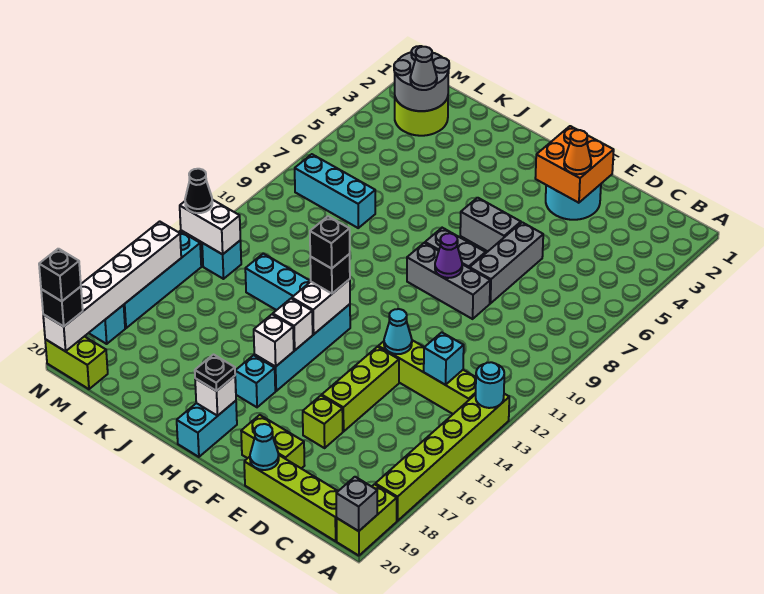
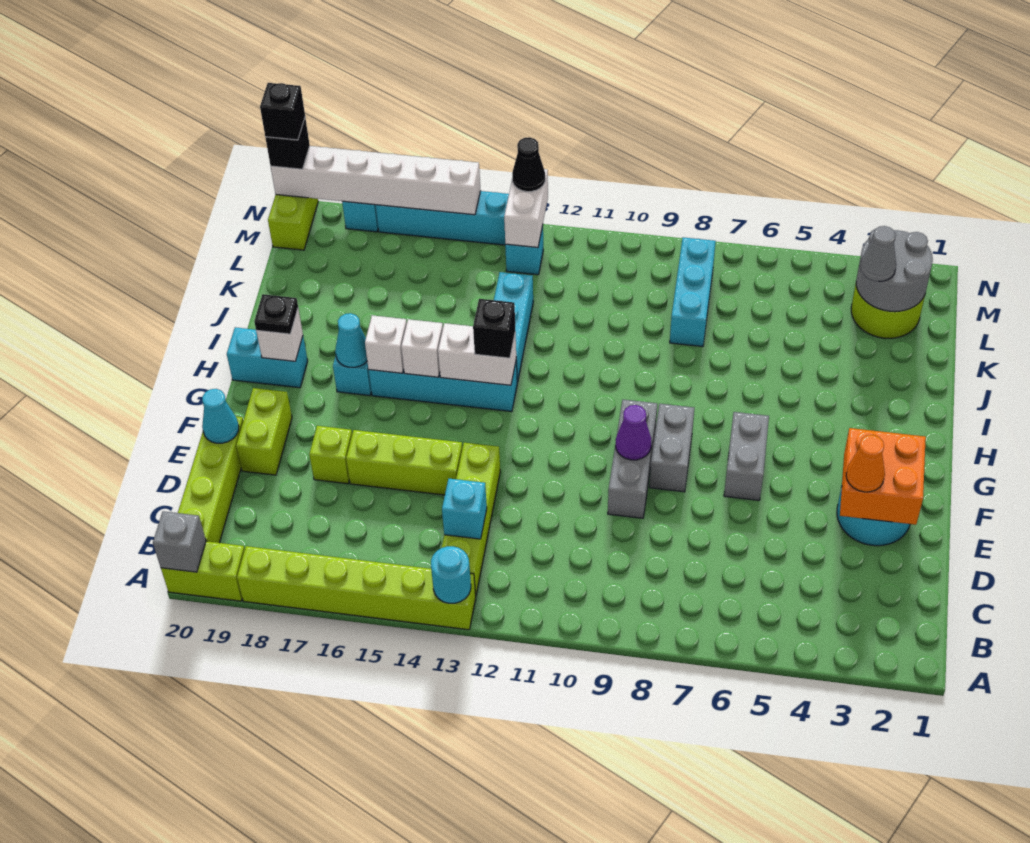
grey brick E6:E8 level 1 -> none
cyan cone E13 level 2 -> cyan cone H17 level 2
black brick H13 level 4 -> none

